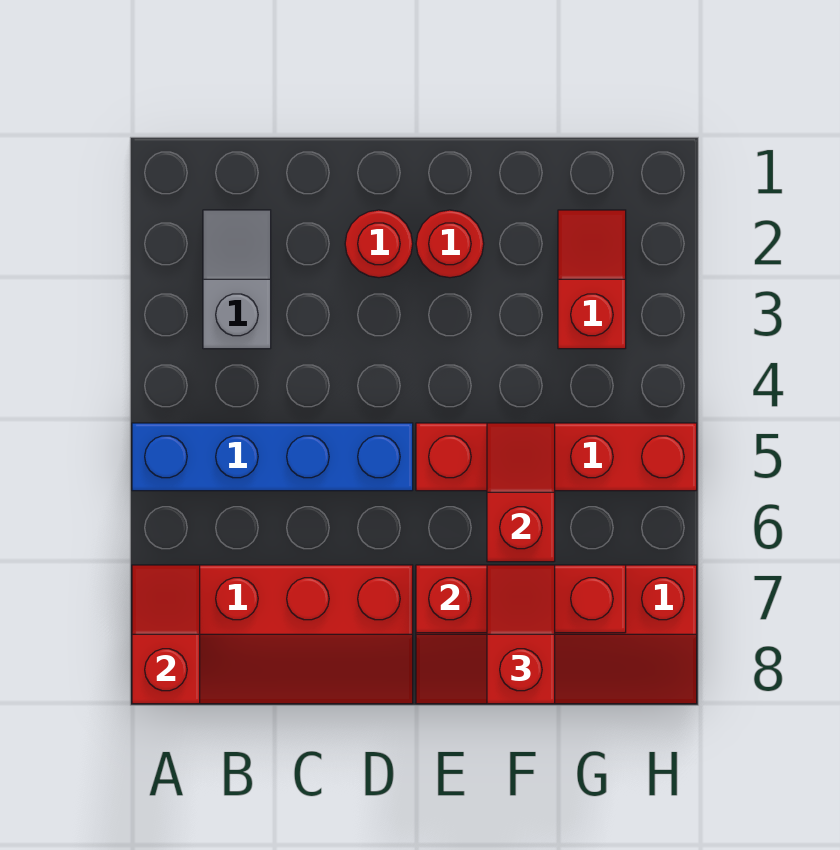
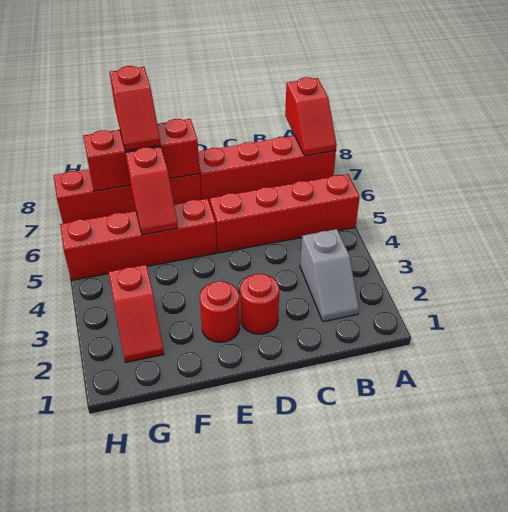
blue brick A5:D5 level 1 -> red brick A5:D5 level 1

